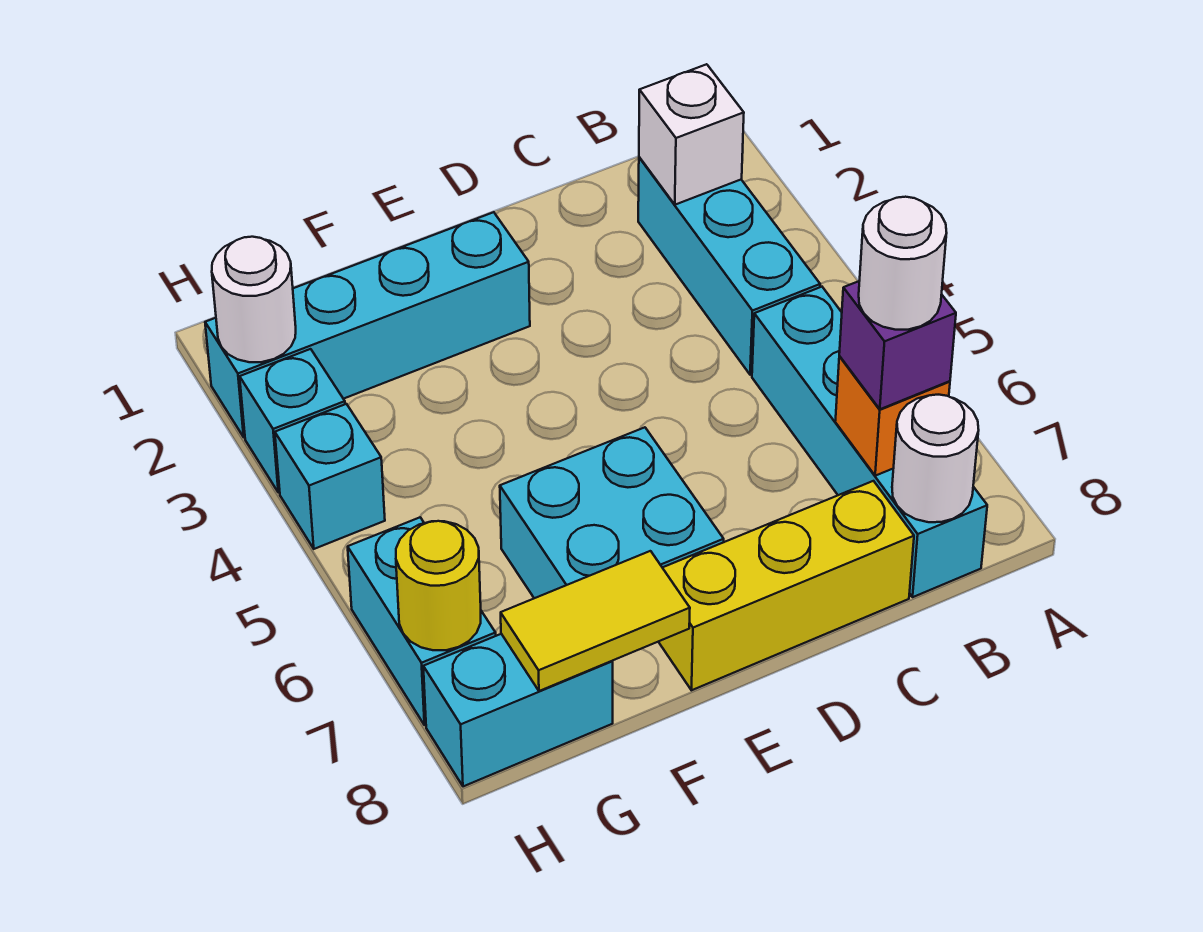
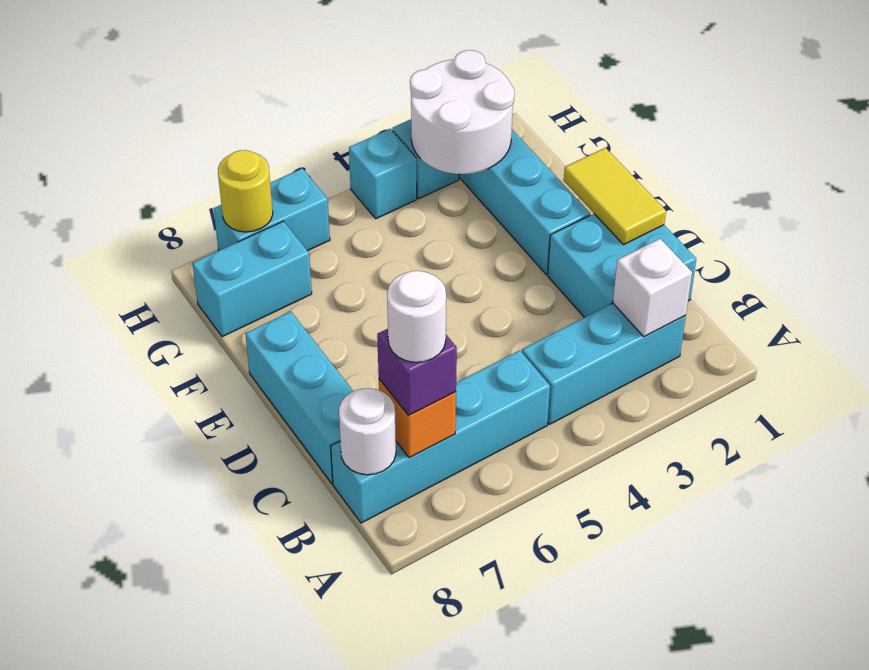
yellow brick C8:E8 level 1 -> cyan brick C8:E8 level 1
cyan brick E6:F7 level 1 -> cyan brick C1:D2 level 1
yellow tile F8:G8 level 2 -> yellow tile D1:E1 level 2
cyan brick G8:H8 level 1 -> cyan brick G7:G8 level 1
white round brick H2 level 2 -> white round brick G2:H3 level 2

